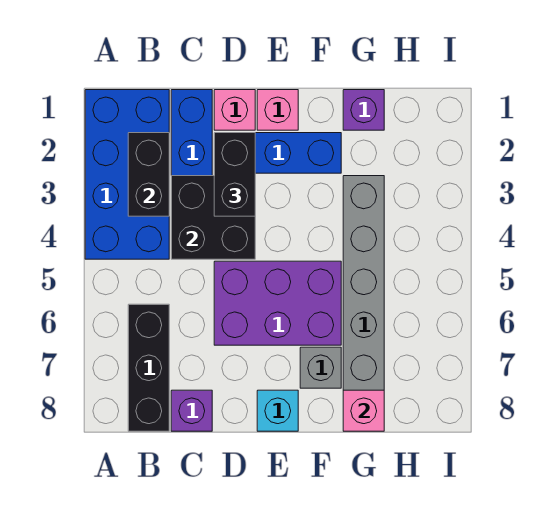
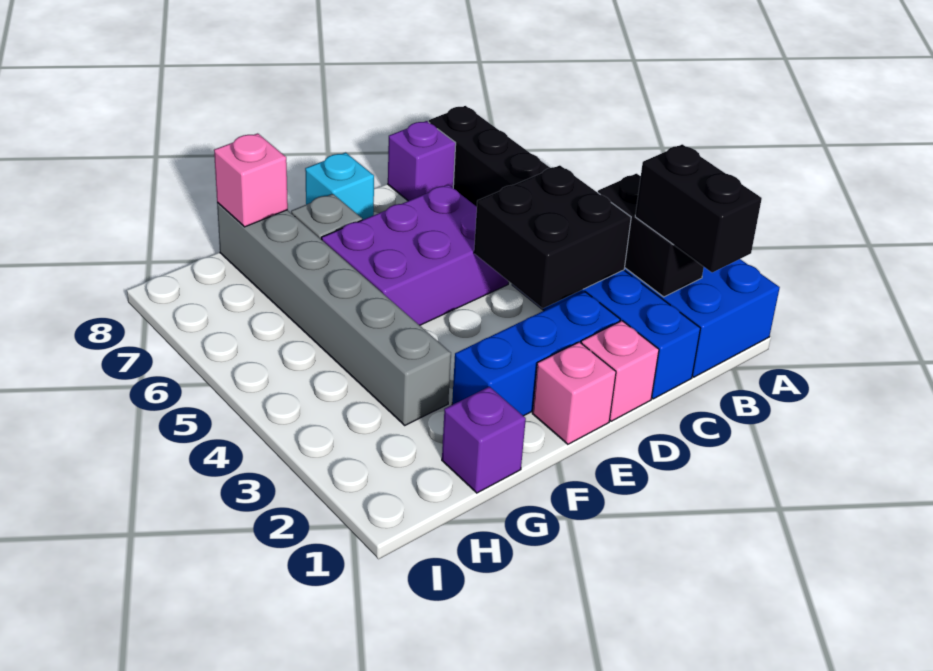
black brick D2:D3 level 3 -> black brick B1:B2 level 3

